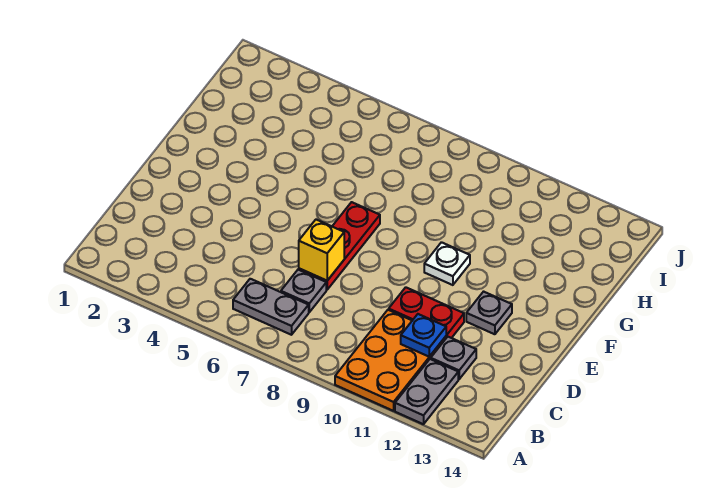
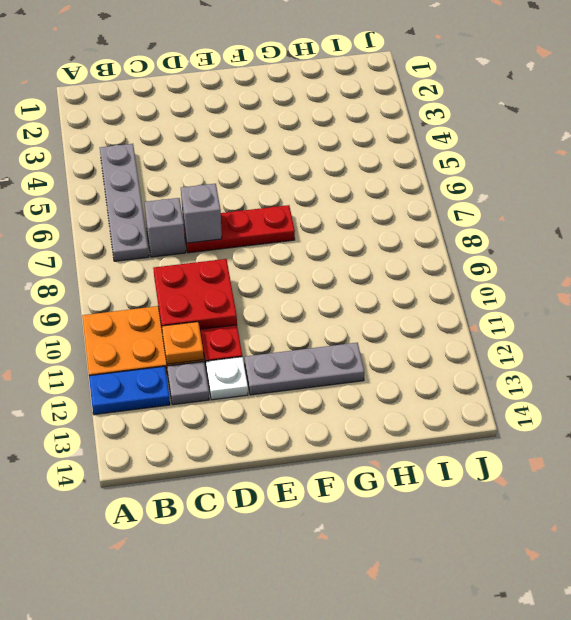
grey plate A12:B12 level 1 -> blue plate A12:B12 level 1
grey plate B6:B7 level 1 -> grey plate B4:B7 level 1
grey plate C7 level 1 -> grey brick C7 level 1
none -> red plate C9:D10 level 2
blue plate C11 level 2 -> orange plate C11 level 2
yellow brick D7 level 2 -> grey brick D7 level 2
grey plate E12 level 1 -> grey plate E12:G12 level 1
white plate F10 level 1 -> white plate D12 level 1

